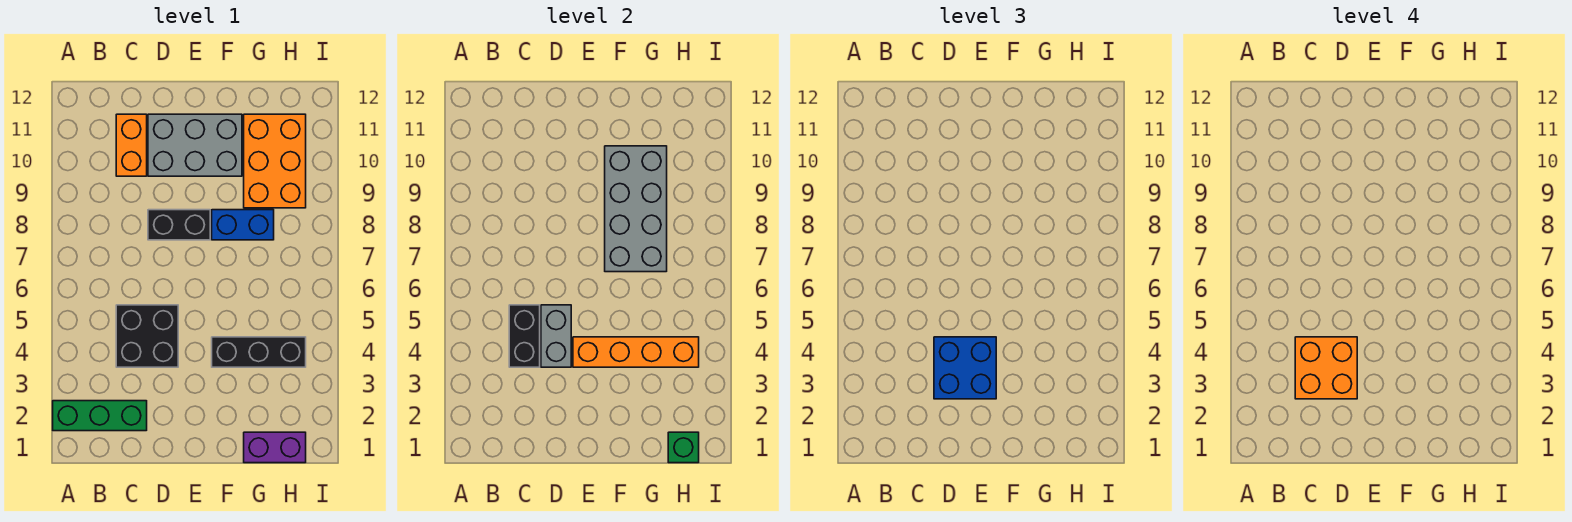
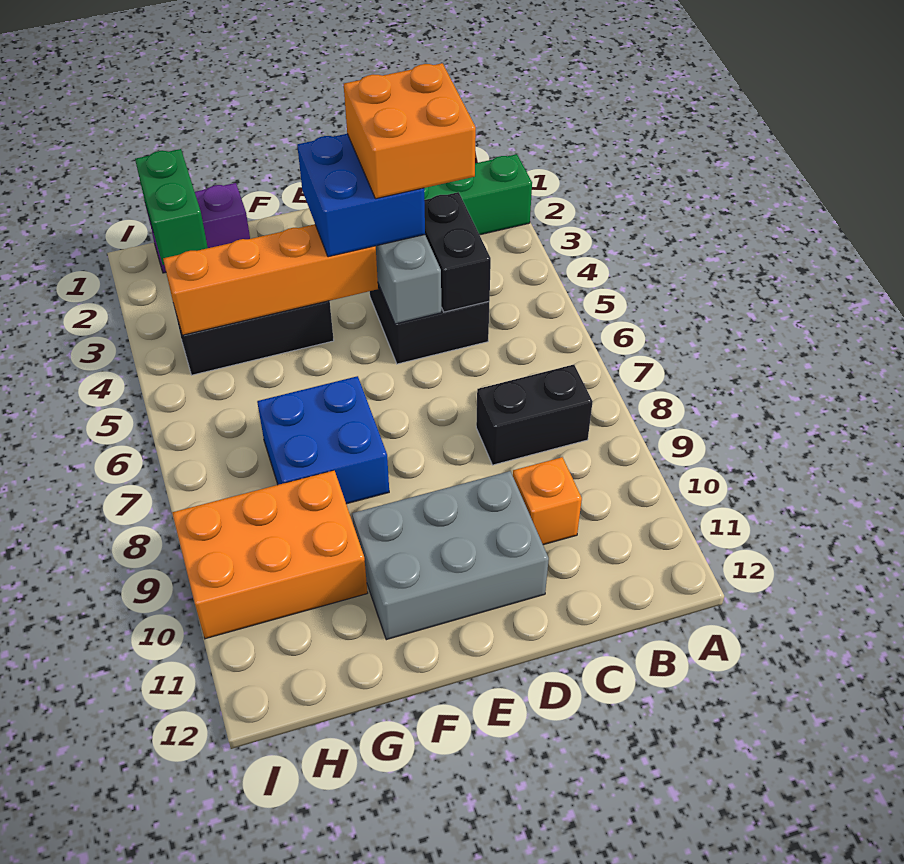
orange brick C10:C11 level 1 -> orange brick C10 level 1
black brick D8:E8 level 1 -> black brick B8:C8 level 1
grey brick F7:G10 level 2 -> none
blue brick F8:G8 level 1 -> blue brick F7:G8 level 1
orange brick G9:H11 level 1 -> orange brick G9:I10 level 1
green brick H1 level 2 -> green brick H1:H2 level 2

